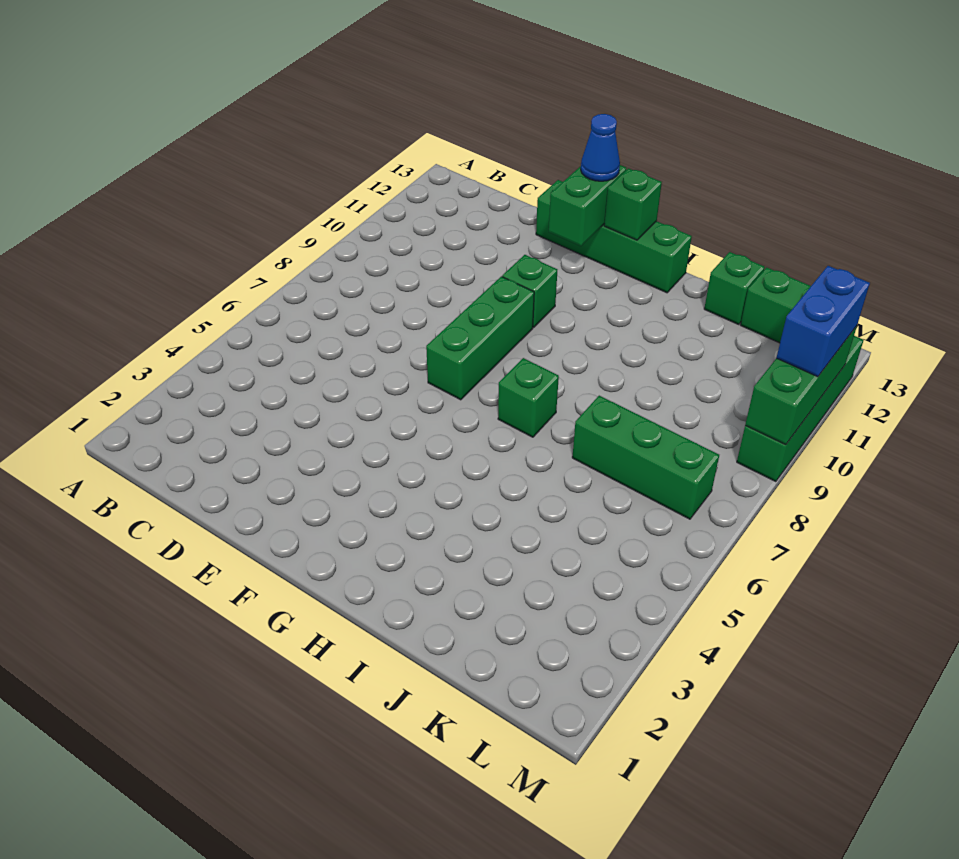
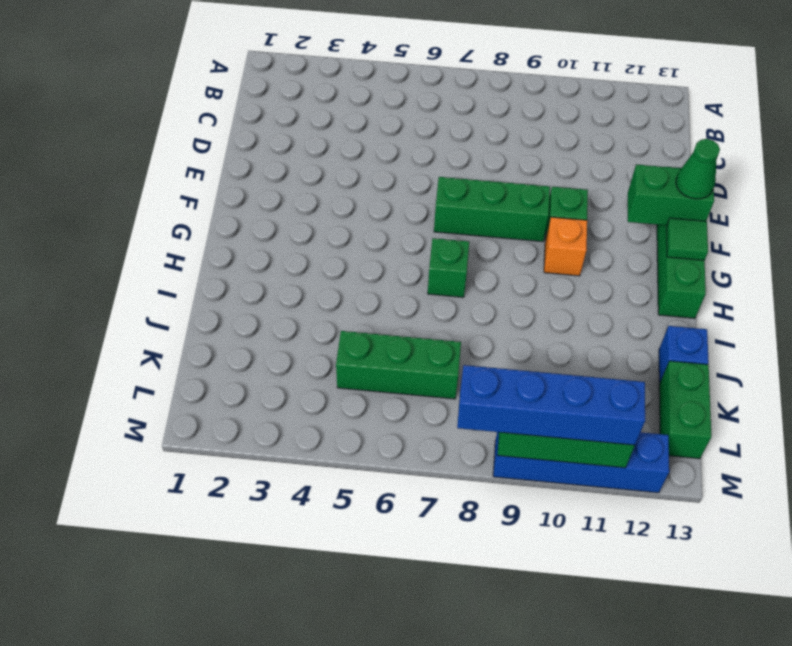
blue cone F13 level 3 -> green cone F13 level 3
none -> orange brick G10 level 1
green brick G13 level 2 -> green tile G13 level 2
green brick J7:L7 level 1 -> green brick K5:K7 level 1
green brick J13 level 1 -> blue brick J13 level 1
green brick M9:M12 level 1 -> blue brick M9:M12 level 1
blue brick M10:M11 level 3 -> blue brick M8:M11 level 3

